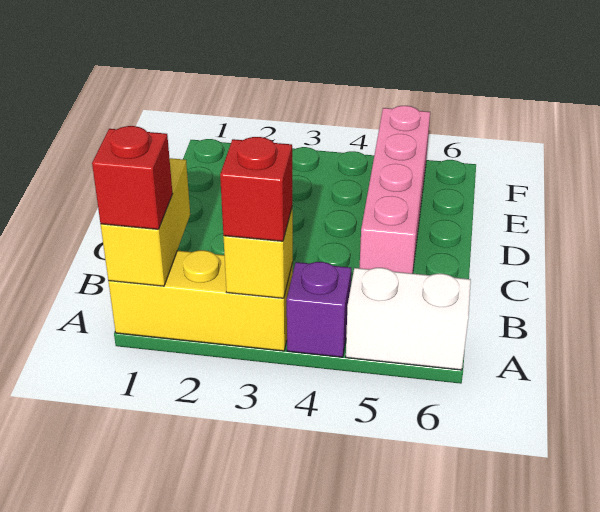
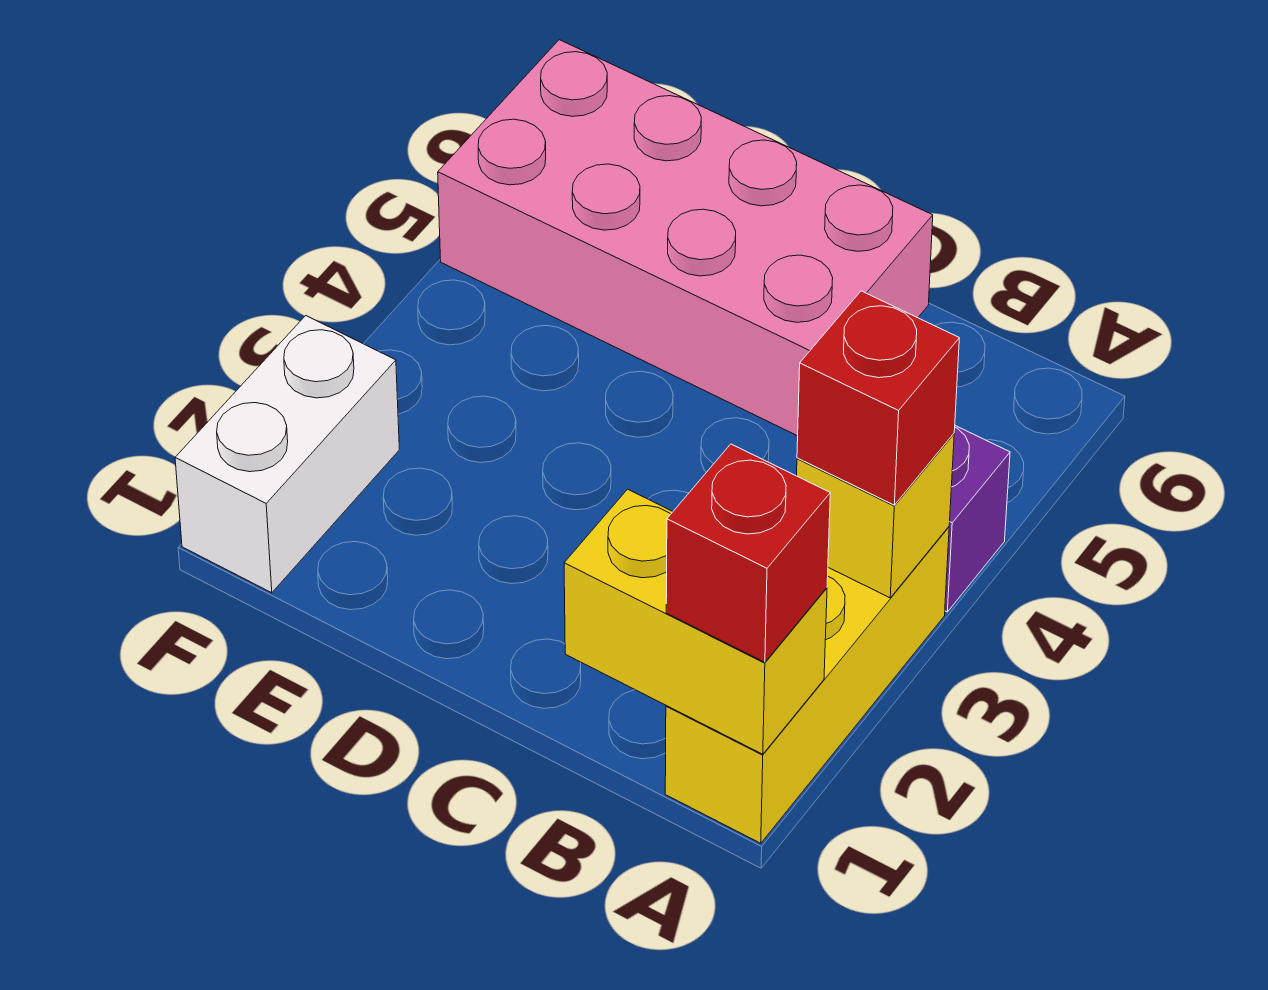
white brick A5:A6 level 1 -> white brick F1:F2 level 1
pink brick C5:F5 level 1 -> pink brick C5:F6 level 1

